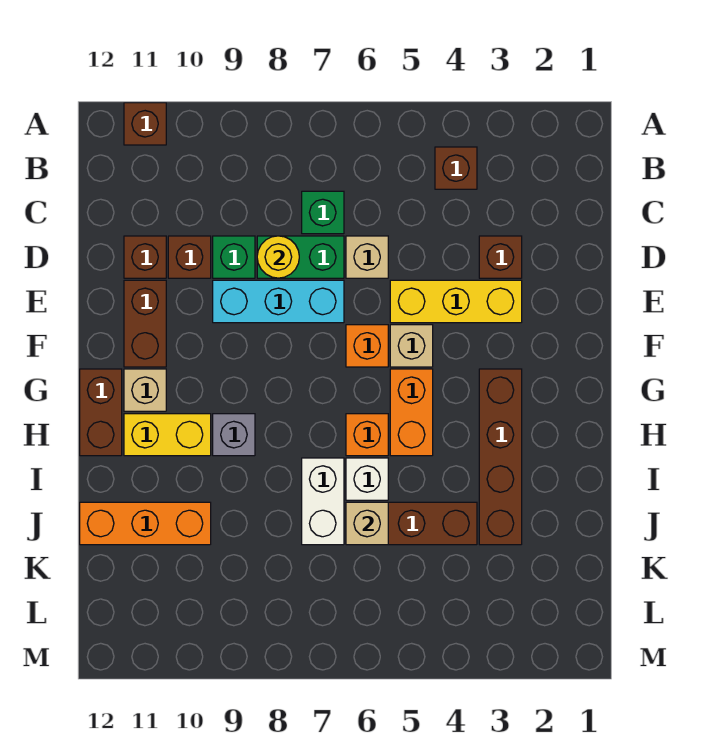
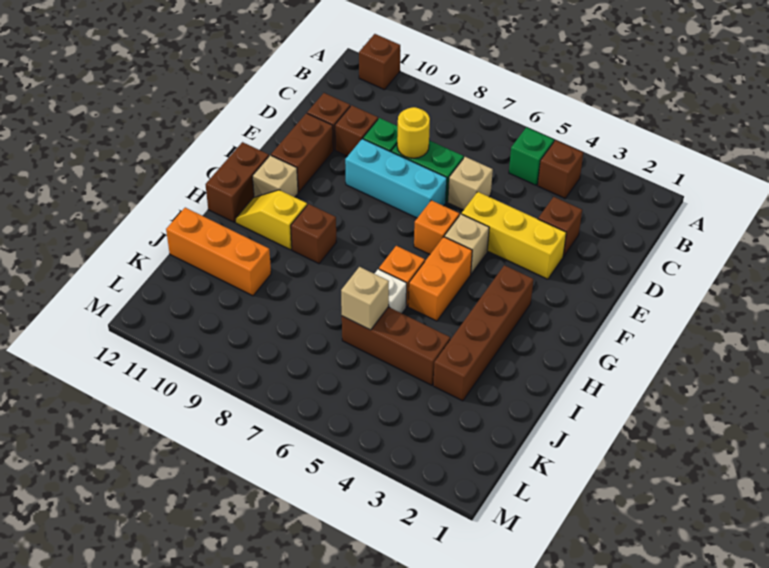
green brick C7 level 1 -> green brick B5 level 1
grey brick H9 level 1 -> brown brick H9 level 1
yellow brick H10:H11 level 1 -> yellow slope H10:H11 level 1 top 10
white brick I7:J7 level 1 -> none

